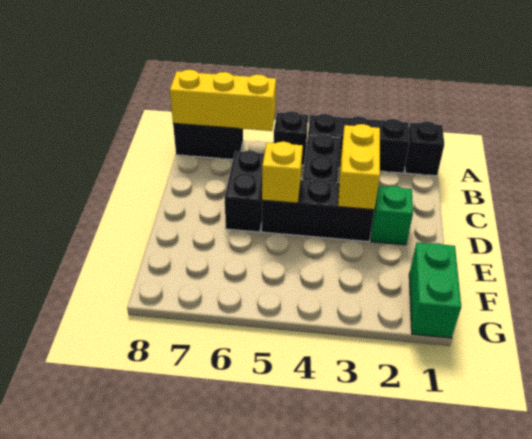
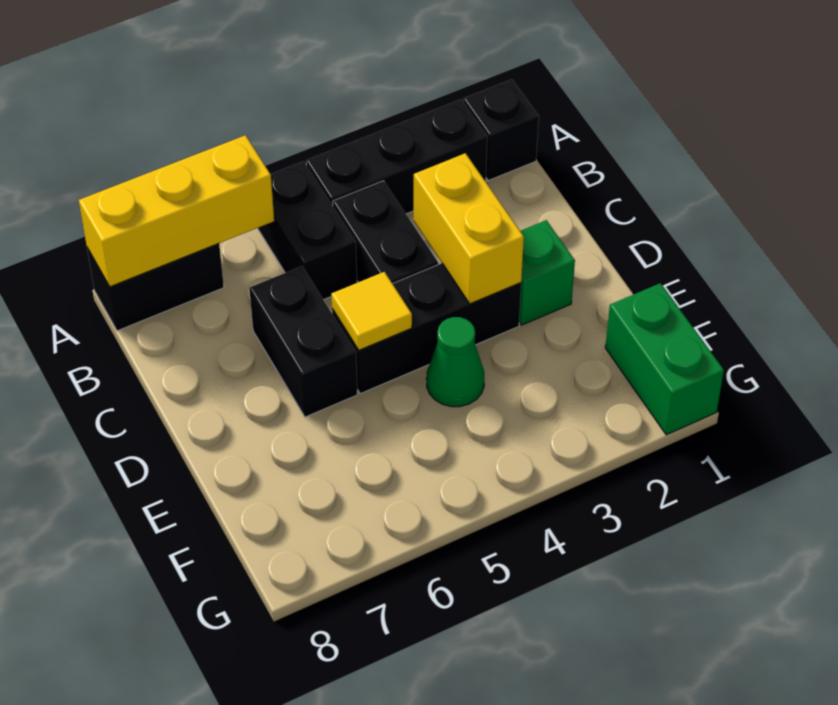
black brick A5 level 1 -> black brick A5:B5 level 1
yellow brick D5 level 2 -> yellow tile D5 level 2
none -> green cone E4 level 1

